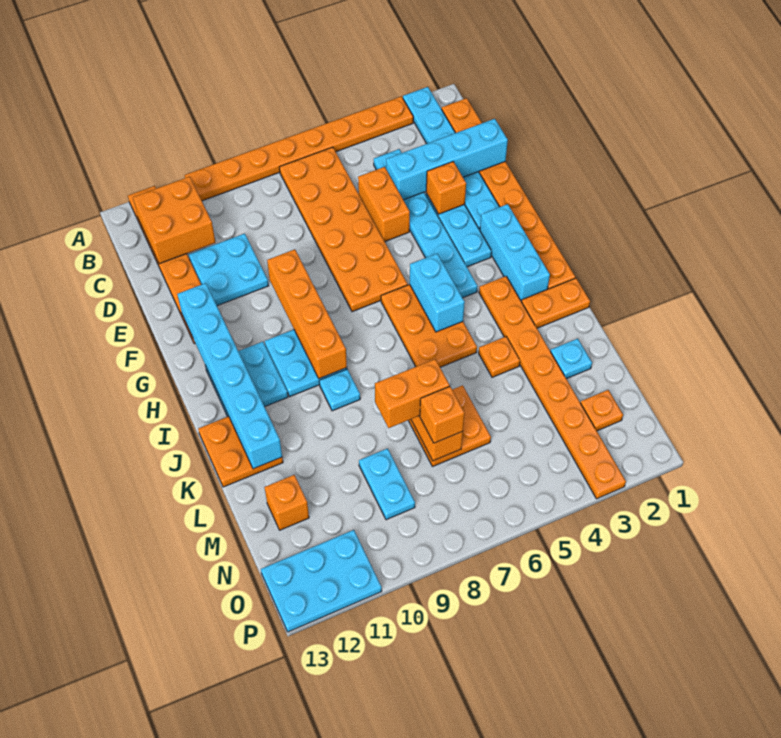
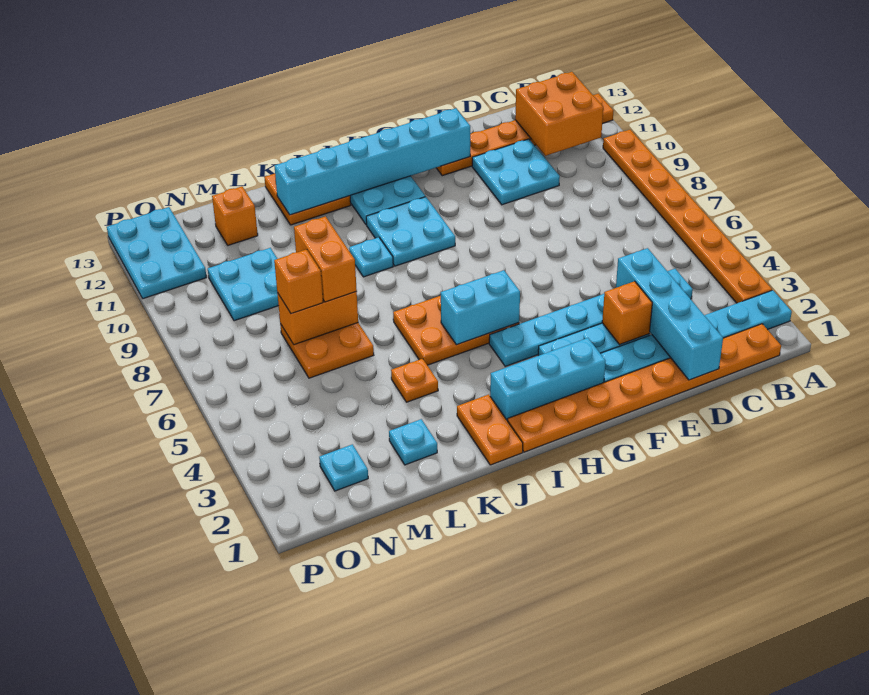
orange plate B6:G7 level 1 -> none
orange brick D5:E5 level 1 -> none
orange brick F9:I9 level 2 -> none
orange plate I3:P3 level 1 -> none
cyan plate M9:N9 level 1 -> cyan plate M9:N10 level 1
orange plate N2 level 1 -> cyan plate N2 level 1

